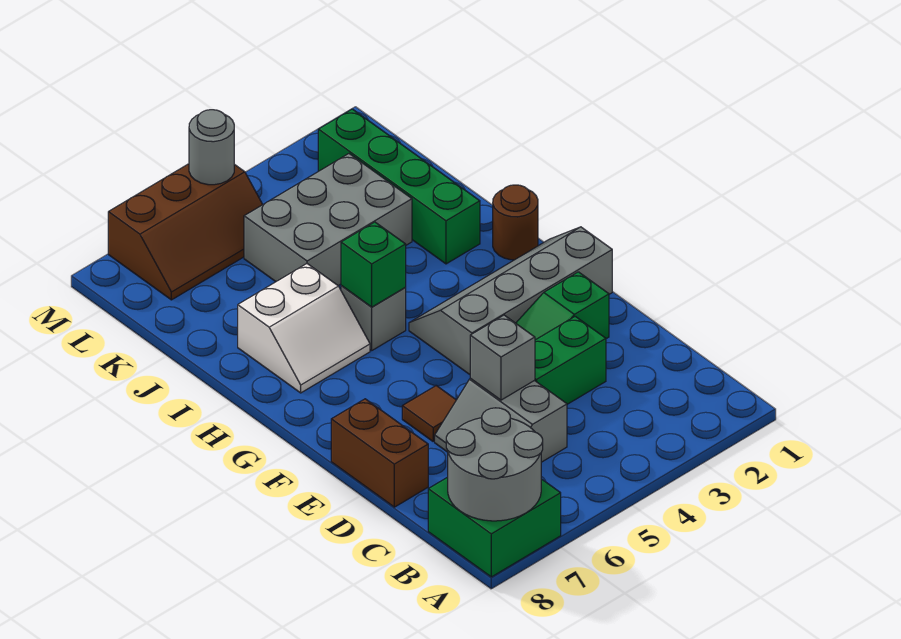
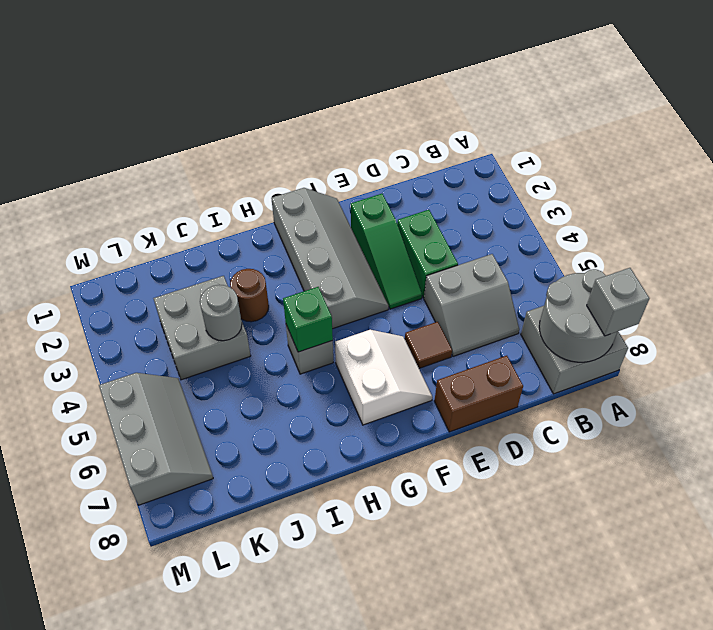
green brick A7:B8 level 1 -> grey brick A7:B8 level 1
grey brick D5 level 2 -> grey brick A8 level 3
grey slope F1:G4 level 1 top F -> grey slope F1:G4 level 1 top G
brown round brick H1 level 1 -> brown round brick I3 level 1
white slope H6:I7 level 1 top I -> white slope F6:G7 level 1 top G
green brick I2:L2 level 1 -> none
grey brick J3:K5 level 1 -> grey brick J3:K4 level 1
brown slope L5:M7 level 1 top M -> grey slope L5:M7 level 1 top M
grey round brick M5 level 2 -> grey round brick J4 level 2

